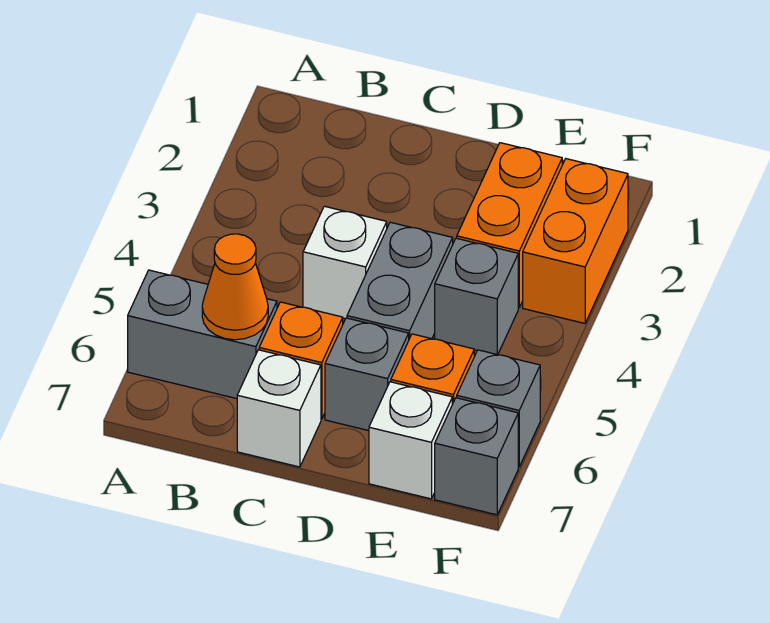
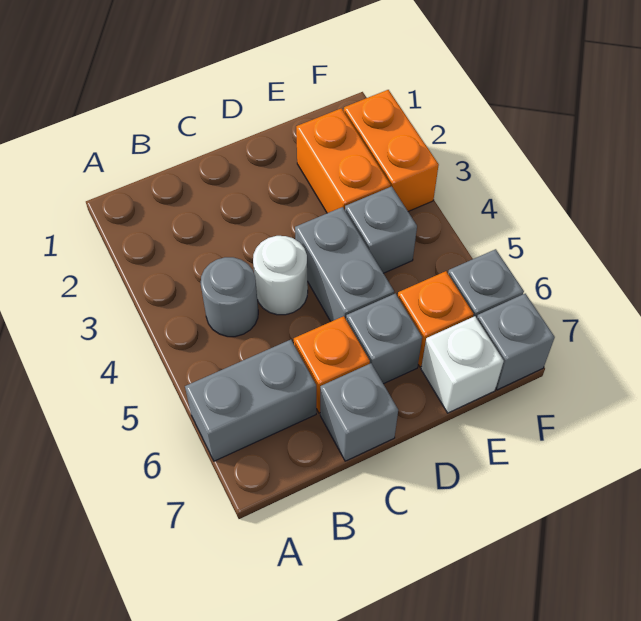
none -> grey round brick B4 level 1
orange cone B6 level 2 -> none
white brick C4 level 1 -> white round brick C4 level 1
white brick C7 level 1 -> grey brick C7 level 1

